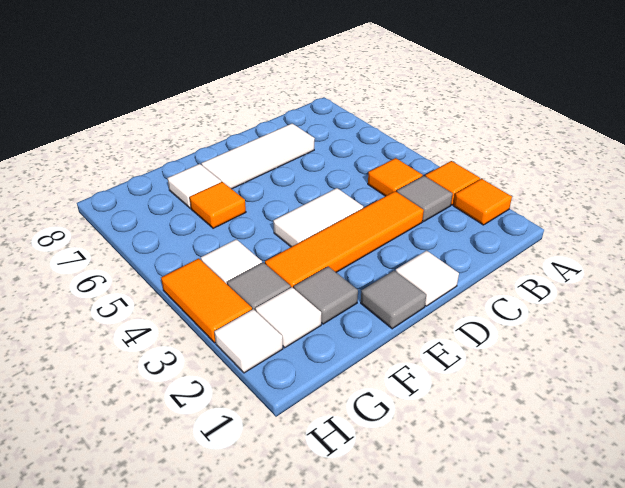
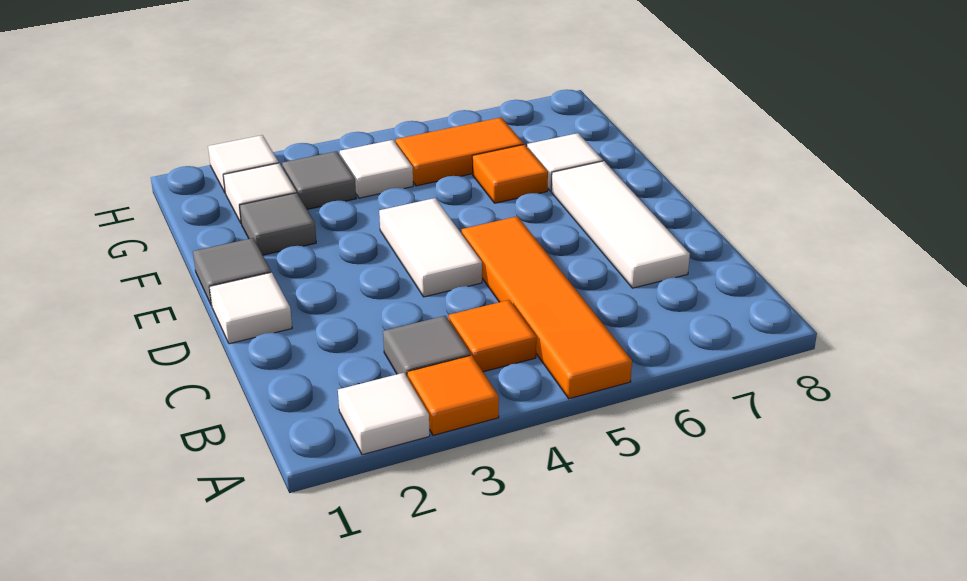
orange tile A2 level 1 -> white tile A2 level 1
orange tile C3:F3 level 1 -> orange tile A5:D5 level 1
orange tile H3:H4 level 1 -> orange tile G5:G6 level 1

